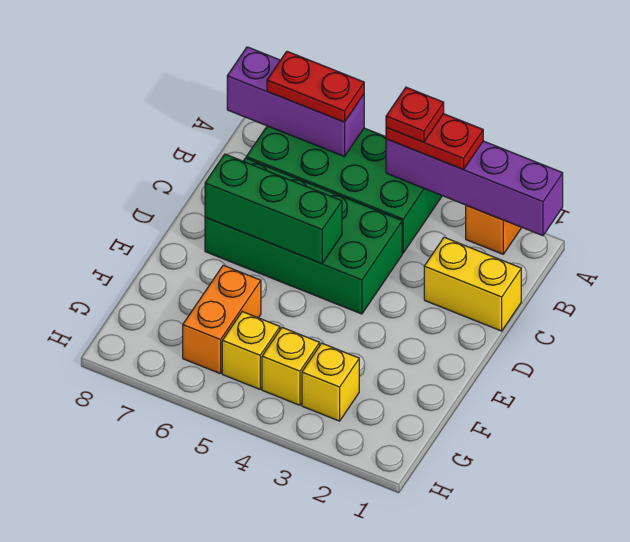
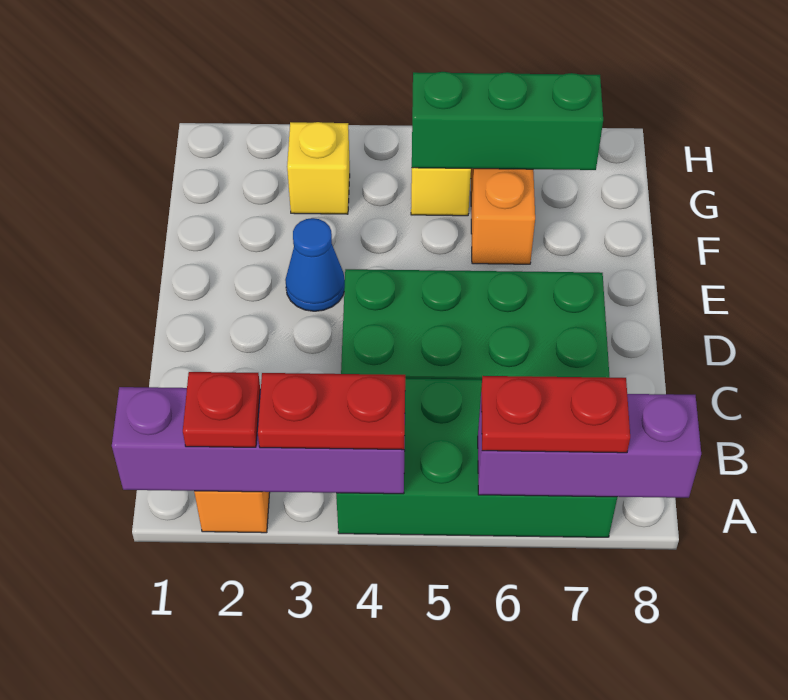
red plate A4 level 4 -> red plate A2 level 3
yellow brick C1:C2 level 1 -> none
green brick D5:D7 level 2 -> green brick G5:G7 level 2
none -> blue cone E3 level 1
yellow brick G4 level 1 -> none

